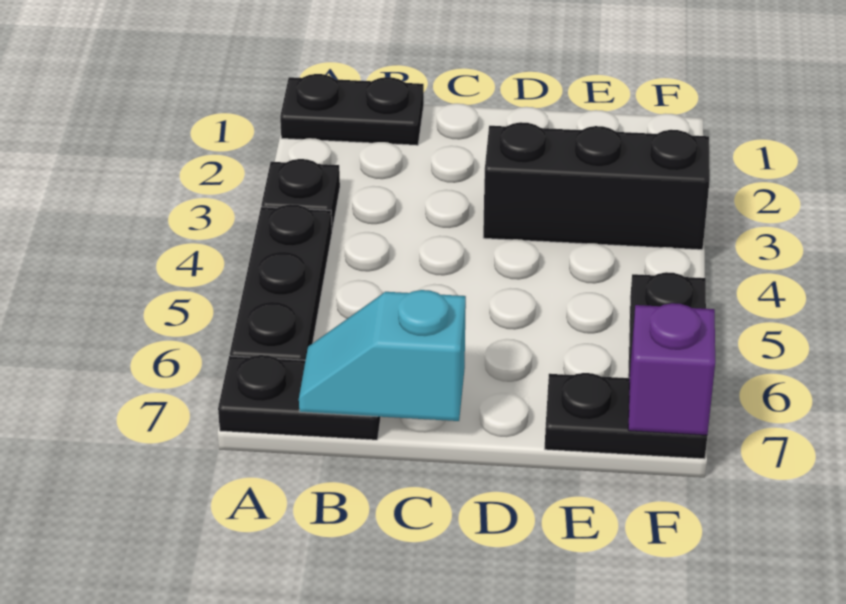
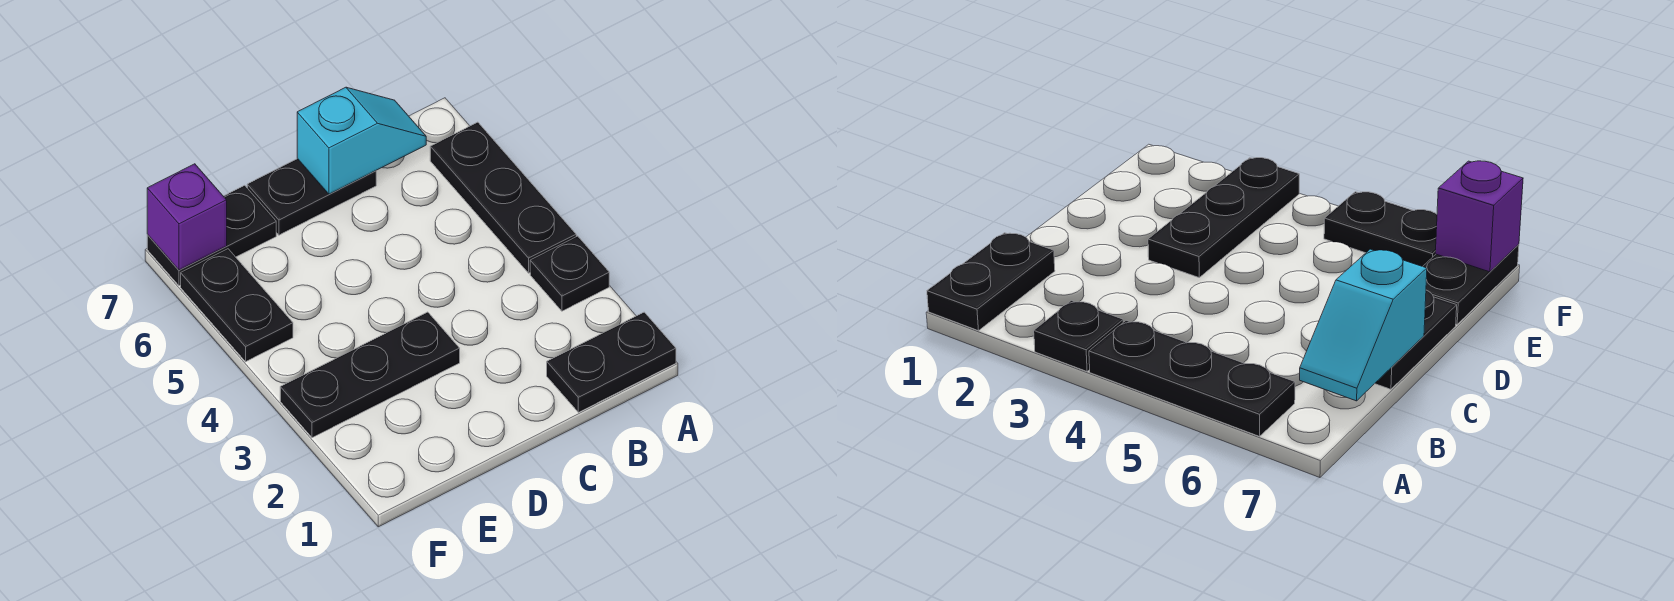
black plate A7:B7 level 1 -> black plate C7:D7 level 1
black brick D3:F3 level 1 -> black plate D3:F3 level 1

